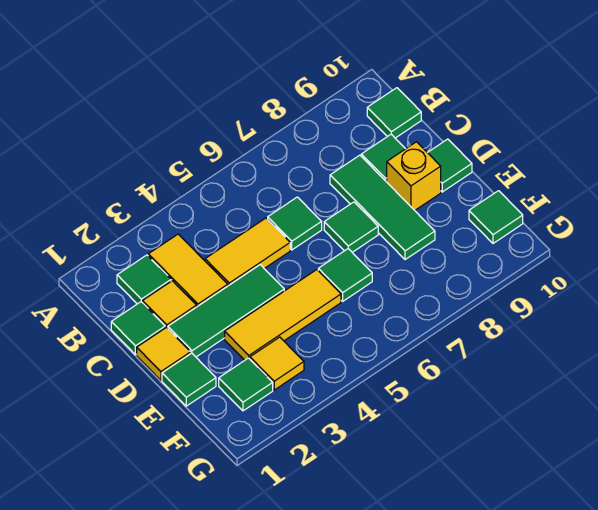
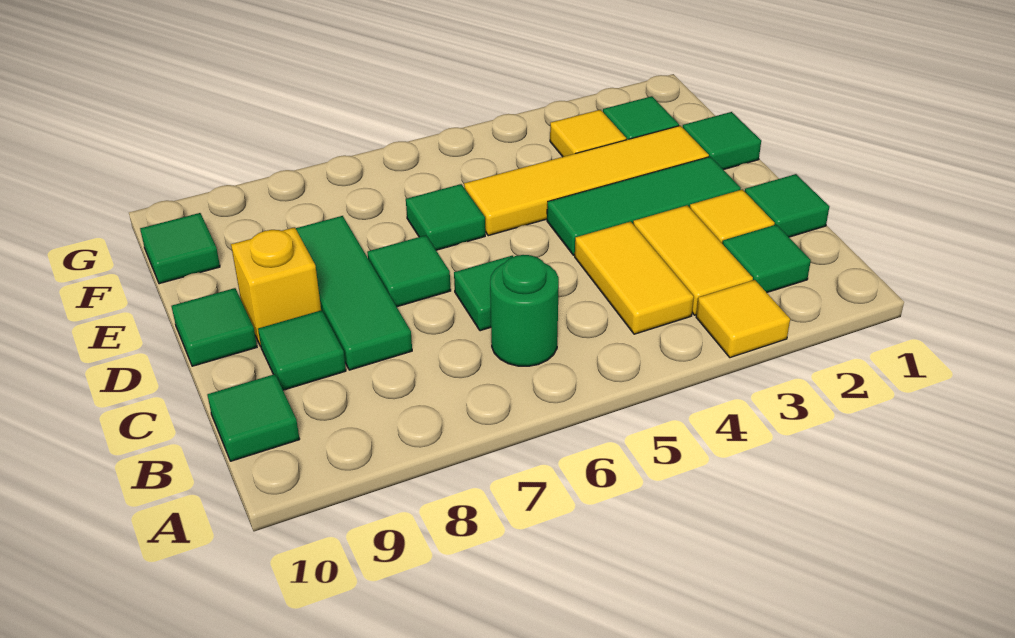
none -> green round brick B6 level 1
yellow tile C4:C5 level 1 -> yellow tile B4:C4 level 1
yellow tile D1 level 1 -> yellow tile A3 level 1
yellow tile E3:E5 level 1 -> yellow tile E2:E5 level 1

